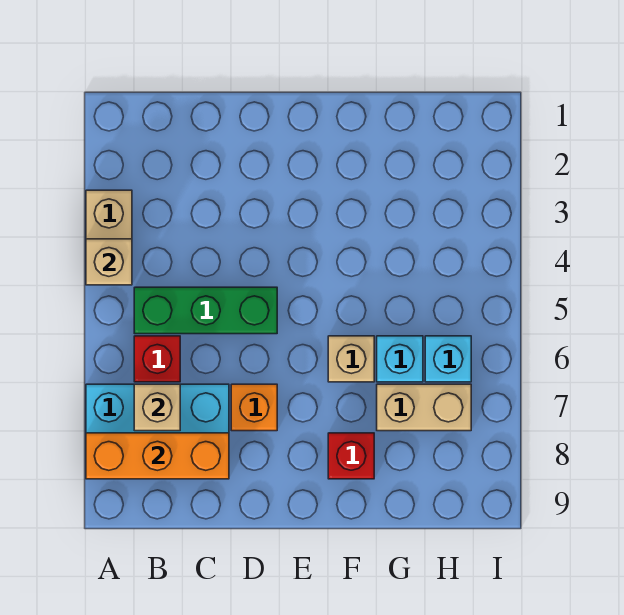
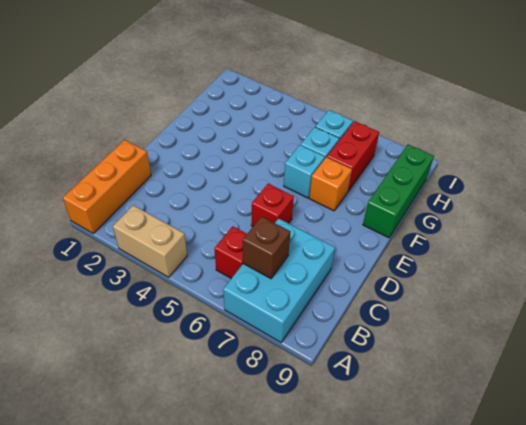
tan brick A4 level 2 -> none
orange brick A8:C8 level 2 -> orange brick A1:C1 level 1
green brick B5:D5 level 1 -> green brick F9:H9 level 1
tan brick B7 level 2 -> brown brick B7 level 2
orange brick D7 level 1 -> orange brick F7 level 1
tan brick F6 level 1 -> cyan brick F6 level 1
red brick F8 level 1 -> red brick D6 level 1
tan brick G7:H7 level 1 -> red brick G7:H7 level 1

